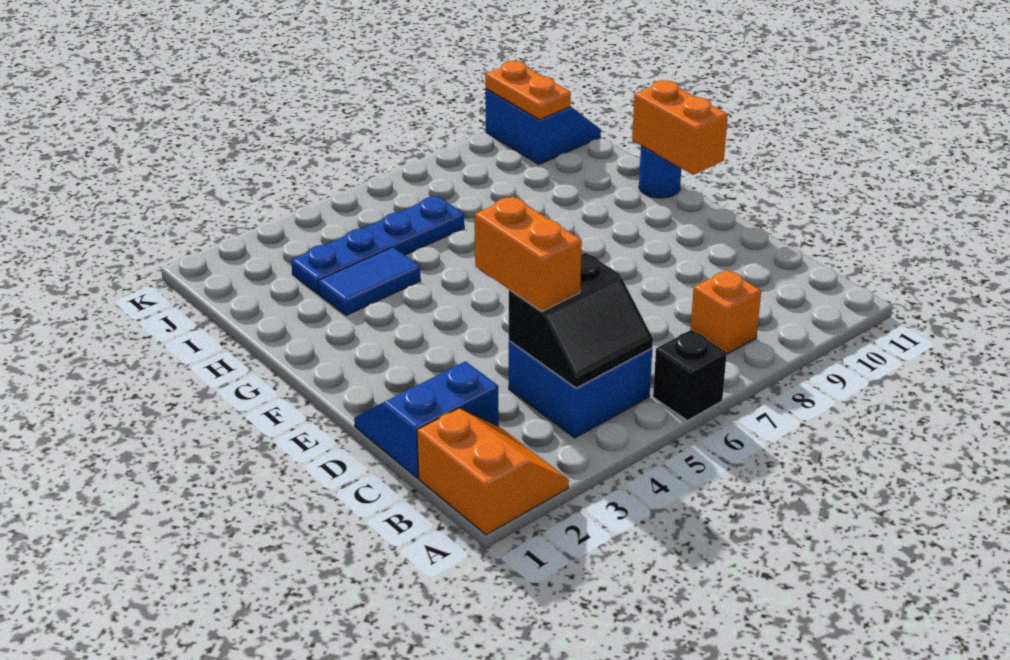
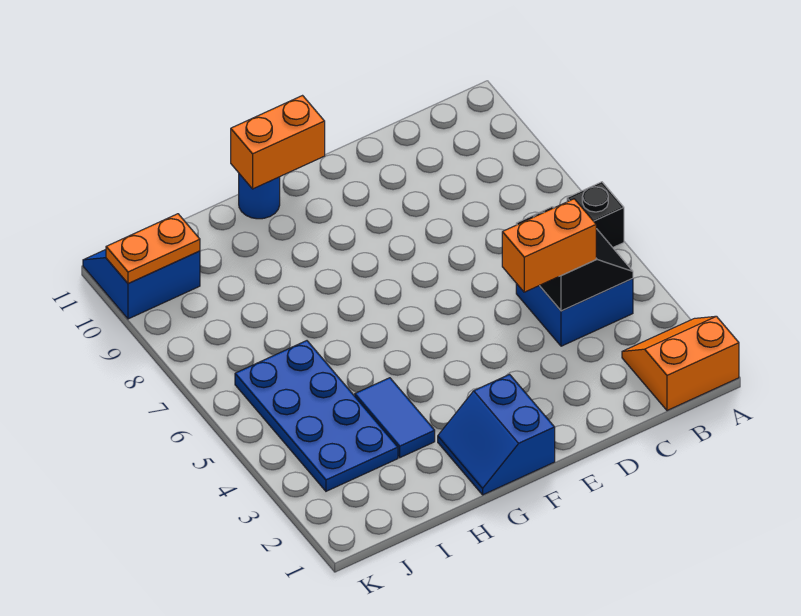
orange brick B8 level 1 -> none
blue slope C1:D2 level 1 top C -> blue slope F1:G2 level 1 top F
blue plate I3:I6 level 1 -> blue plate I3:J6 level 1

